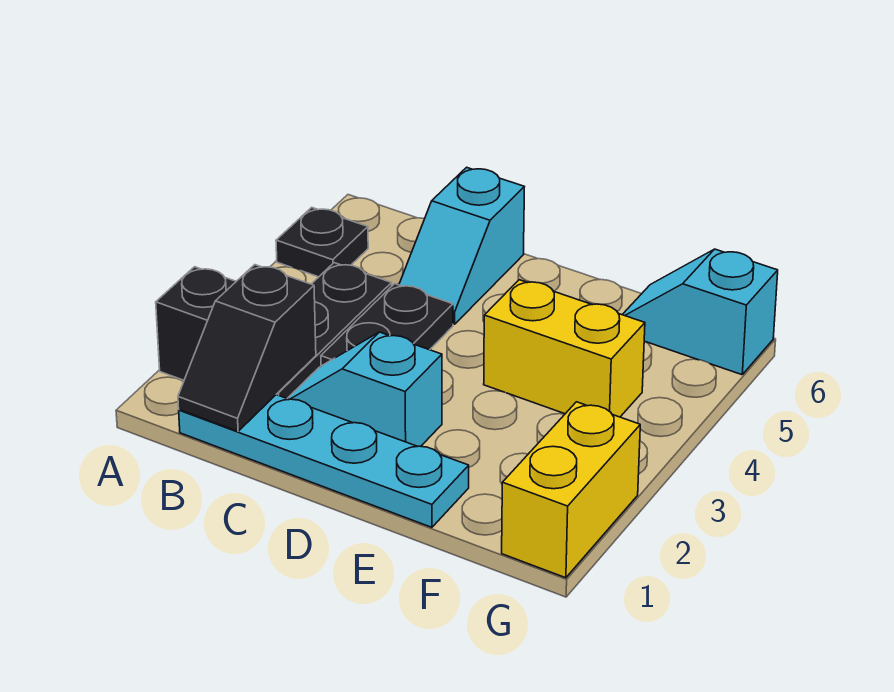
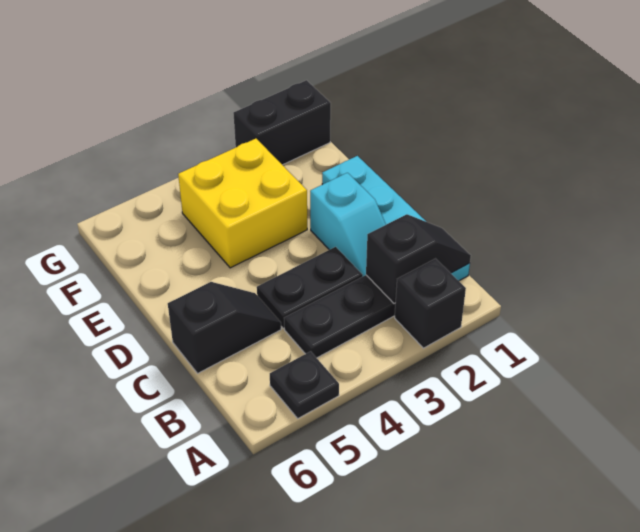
cyan slope C5:C6 level 1 top 6 -> black slope C5:C6 level 1 top 6
yellow brick E4:F4 level 1 -> yellow brick E3:F4 level 1
cyan slope F6:G6 level 1 top G -> none
yellow brick G1:G2 level 1 -> black brick G1:G2 level 1

